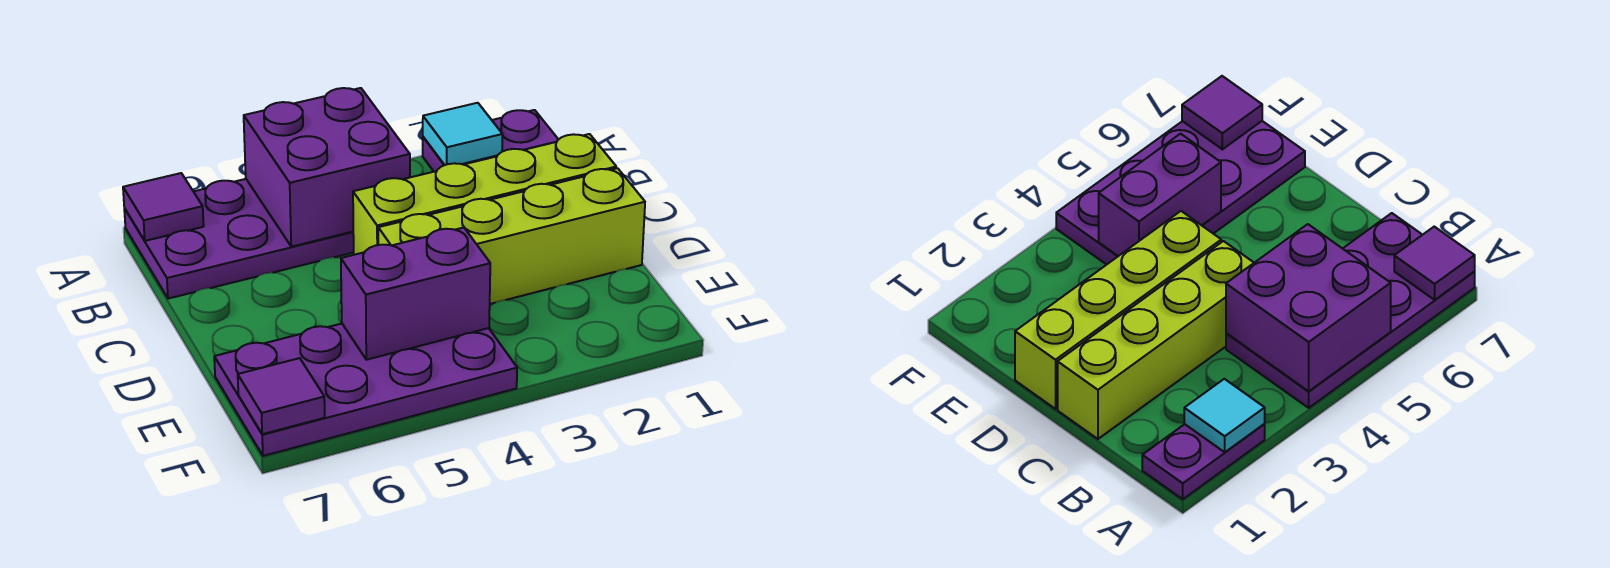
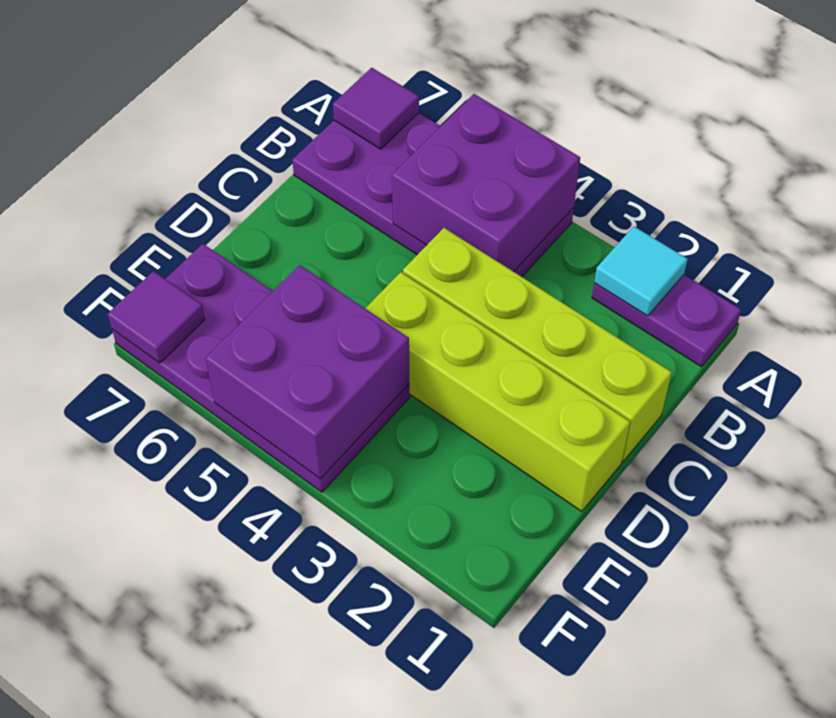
purple brick E4:E5 level 2 -> purple brick E4:F5 level 2

